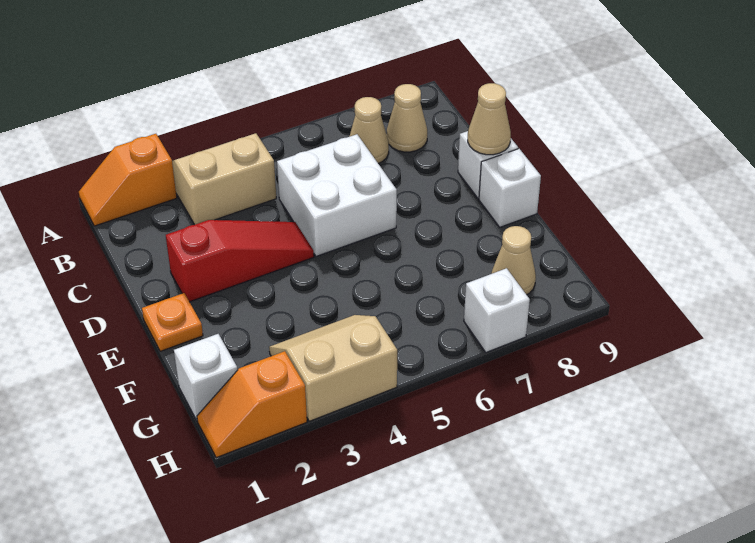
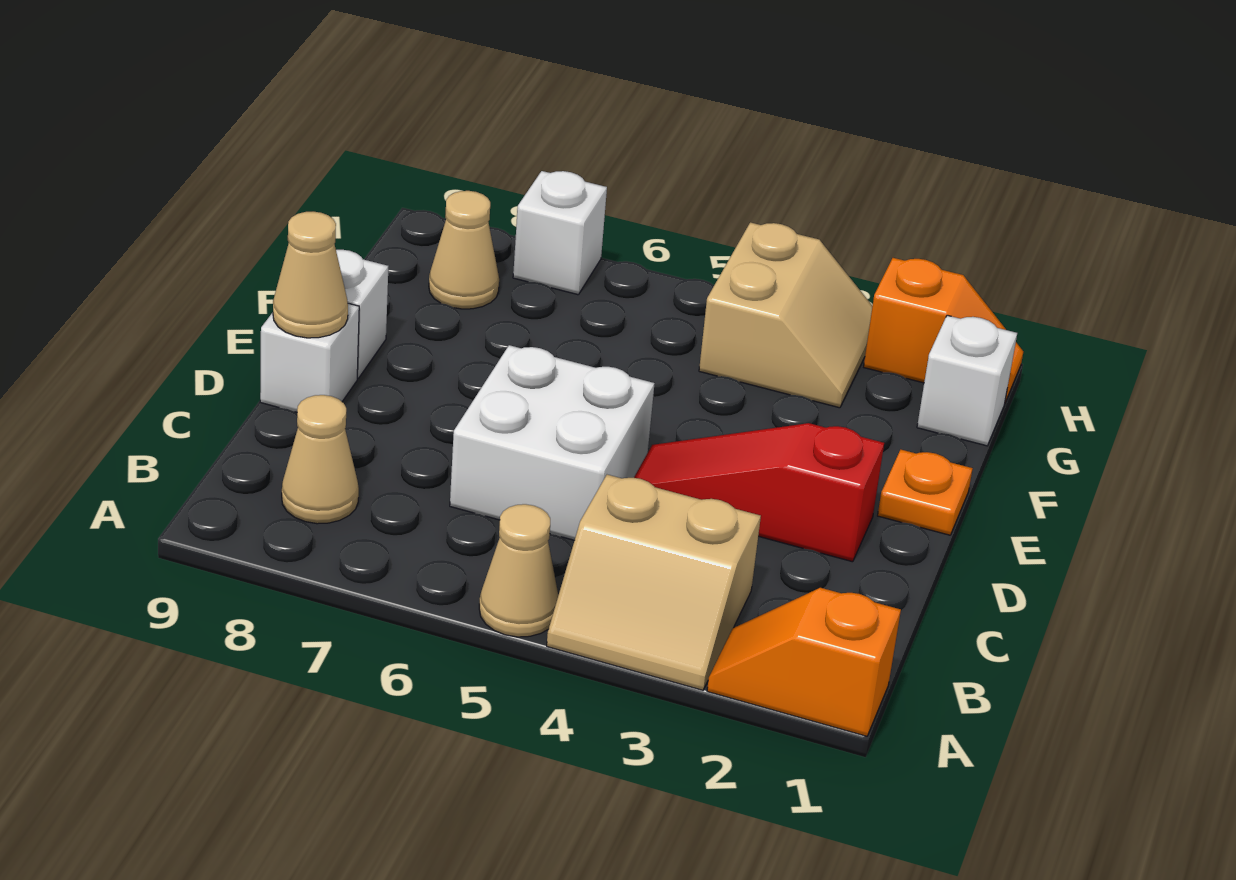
orange slope A1:A2 level 1 top 2 -> orange slope A1:A2 level 1 top 1
tan cone B7 level 1 -> tan cone A5 level 1
tan slope G3:H4 level 1 top H -> tan slope G3:H4 level 1 top 4

